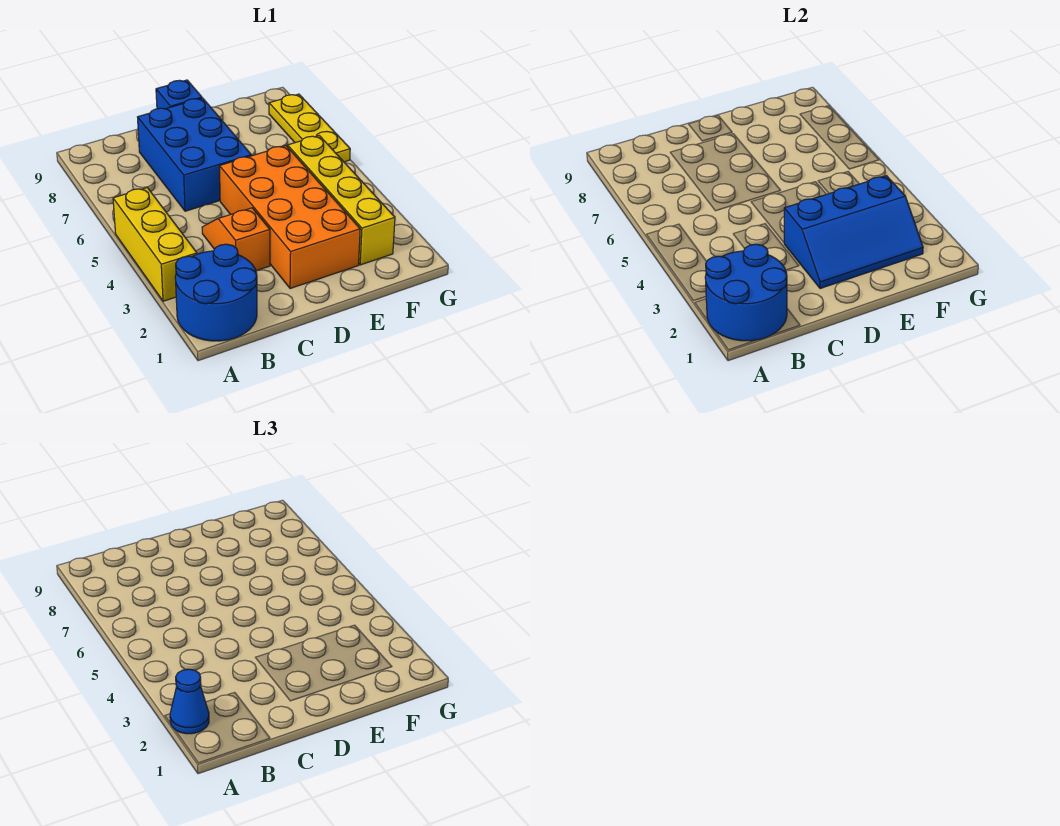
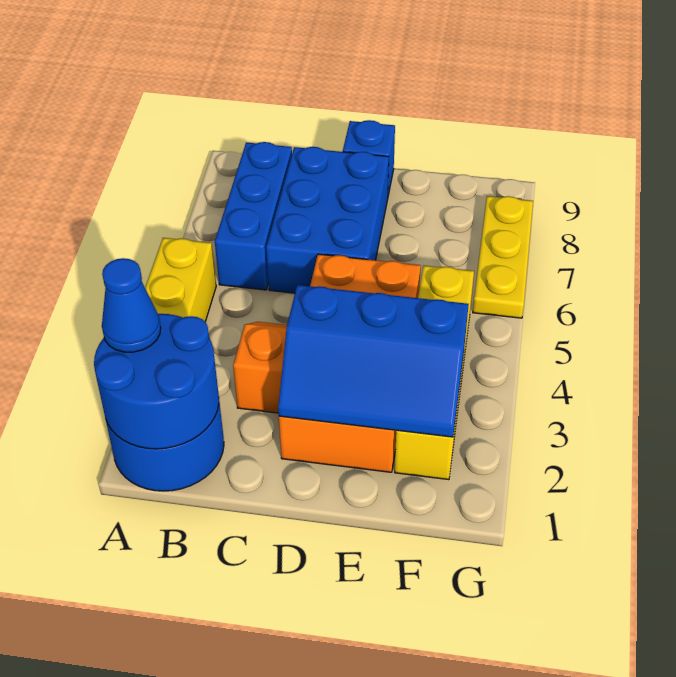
none -> blue brick B6:B8 level 1

